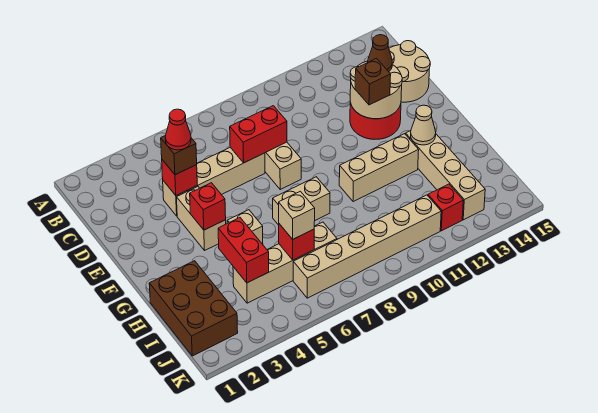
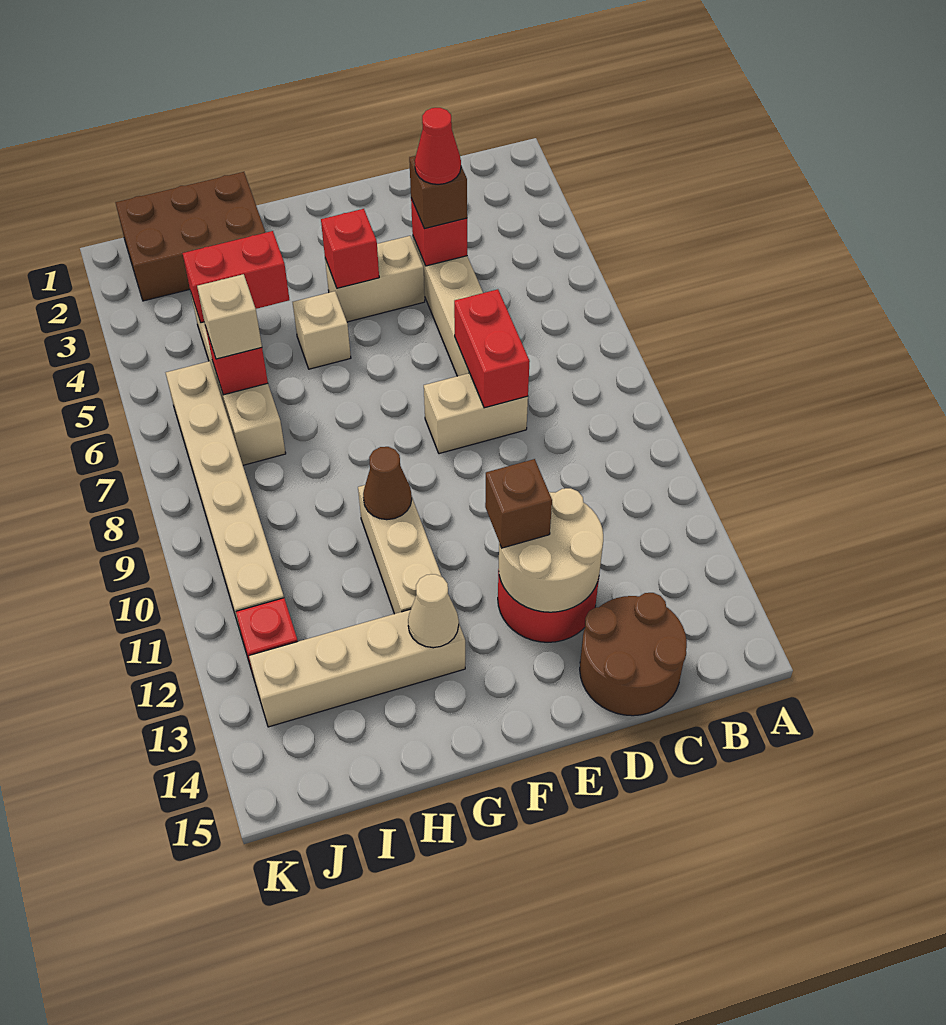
tan round brick C14:D15 level 1 -> brown round brick C14:D15 level 1
brown cone D13 level 3 -> brown cone G10 level 2
tan brick G7:G8 level 1 -> none

